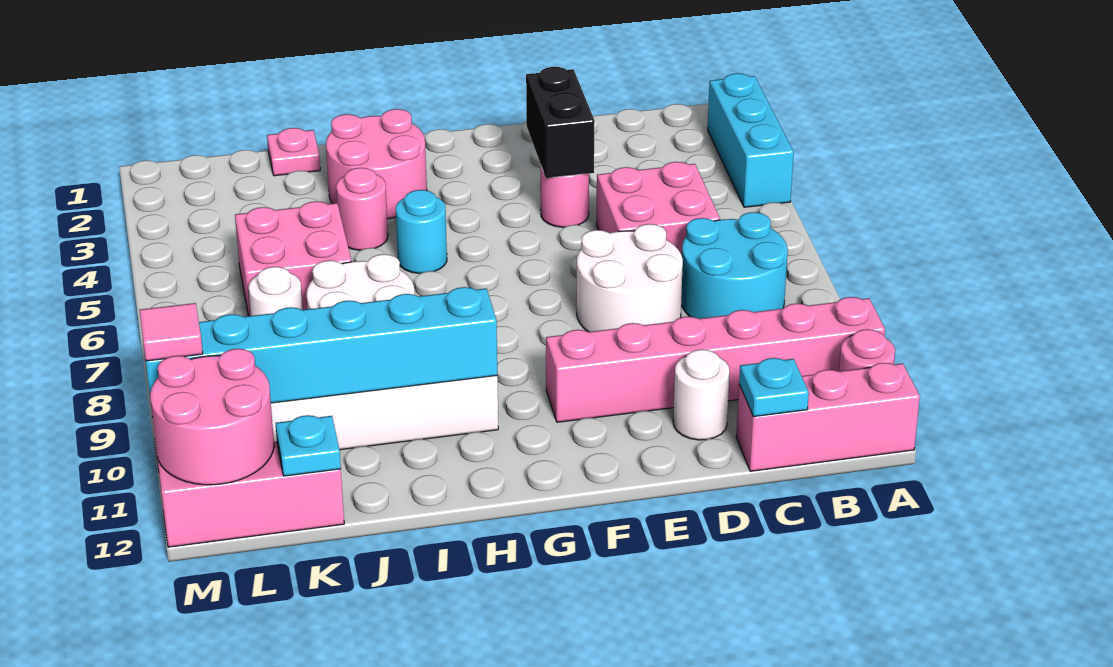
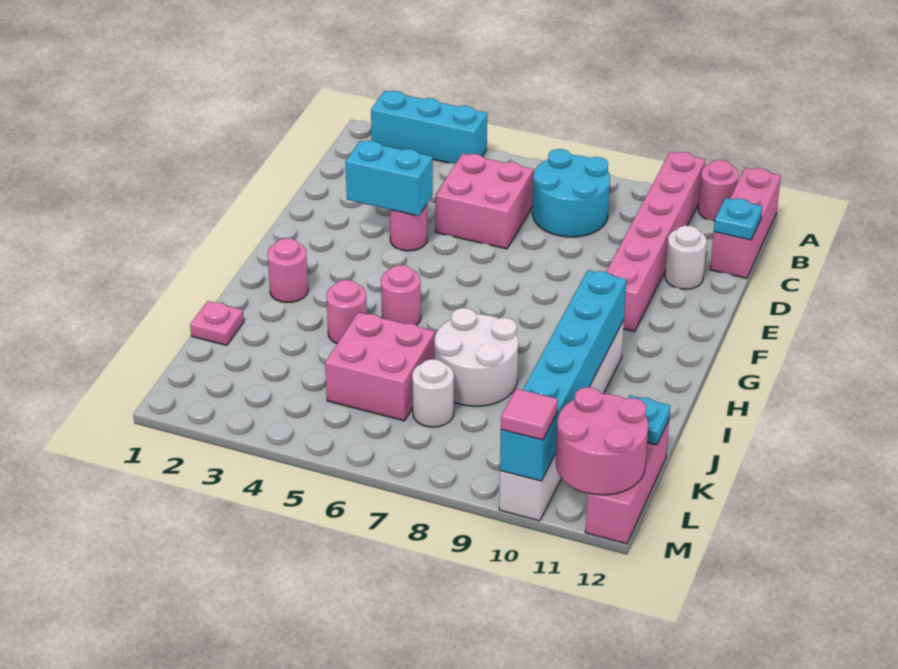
white round brick D7:E8 level 1 -> none
black brick E3:E4 level 2 -> cyan brick E3:E4 level 2
pink round brick H2:I3 level 1 -> pink round brick H2 level 1
cyan round brick H5 level 1 -> pink round brick H5 level 1

